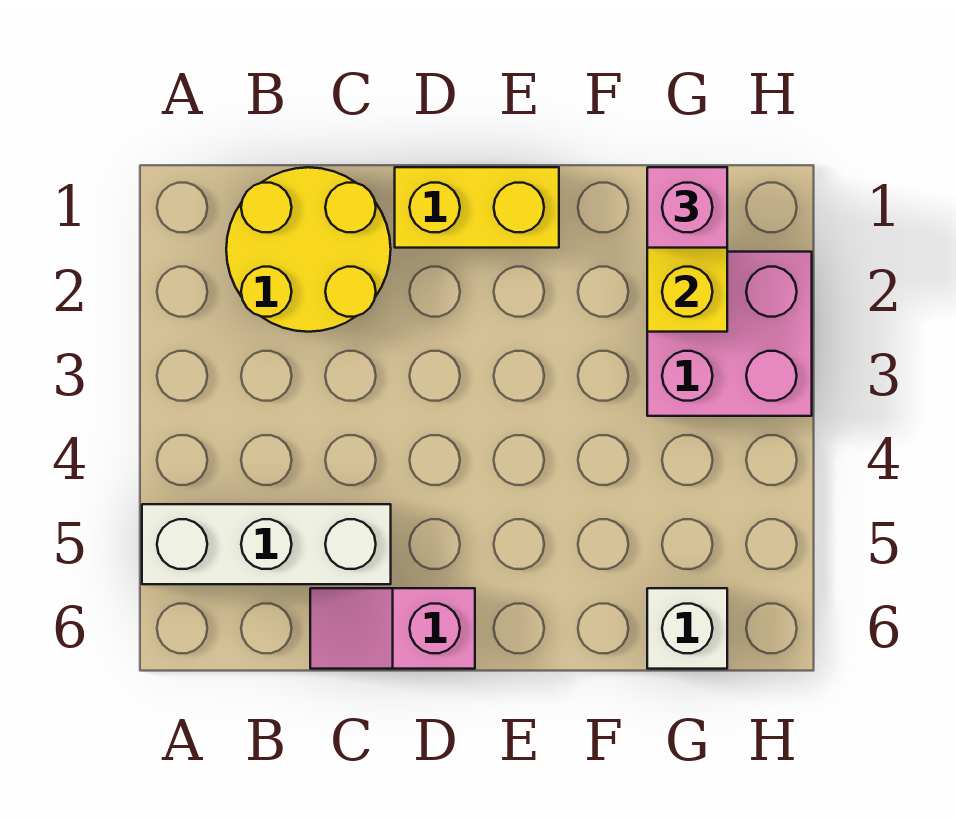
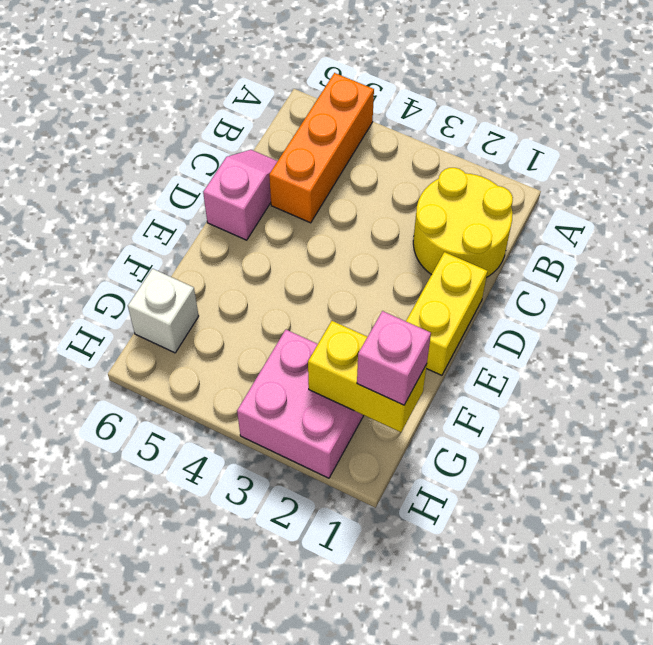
white brick A5:C5 level 1 -> orange brick A5:C5 level 1

